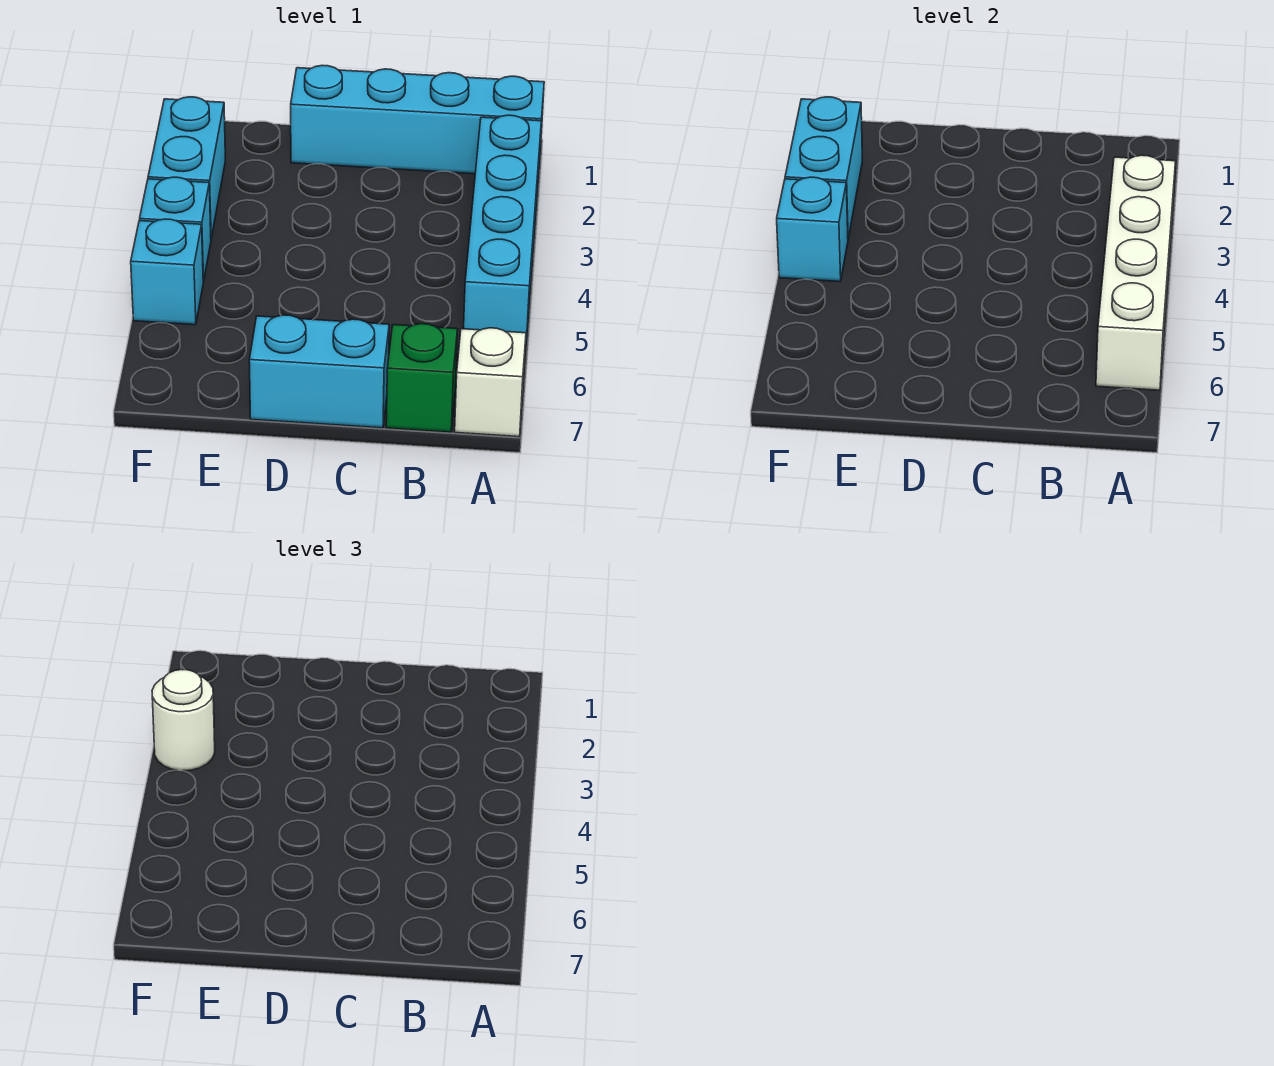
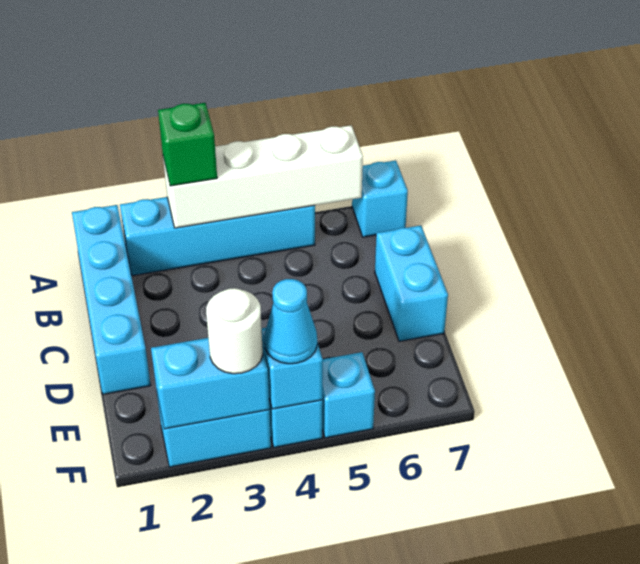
white brick A7 level 1 -> cyan brick A7 level 1
green brick B7 level 1 -> green brick A3 level 3
none -> cyan cone F4 level 3

